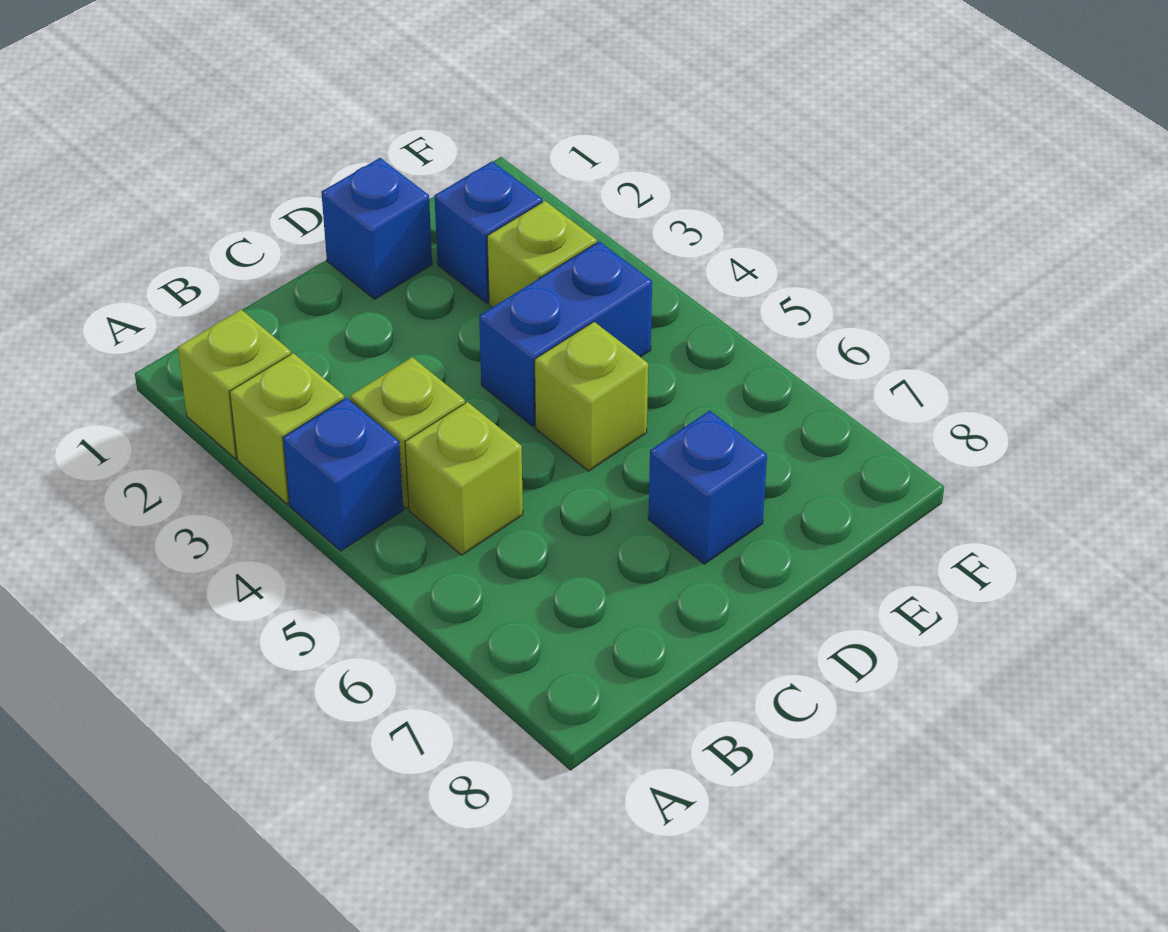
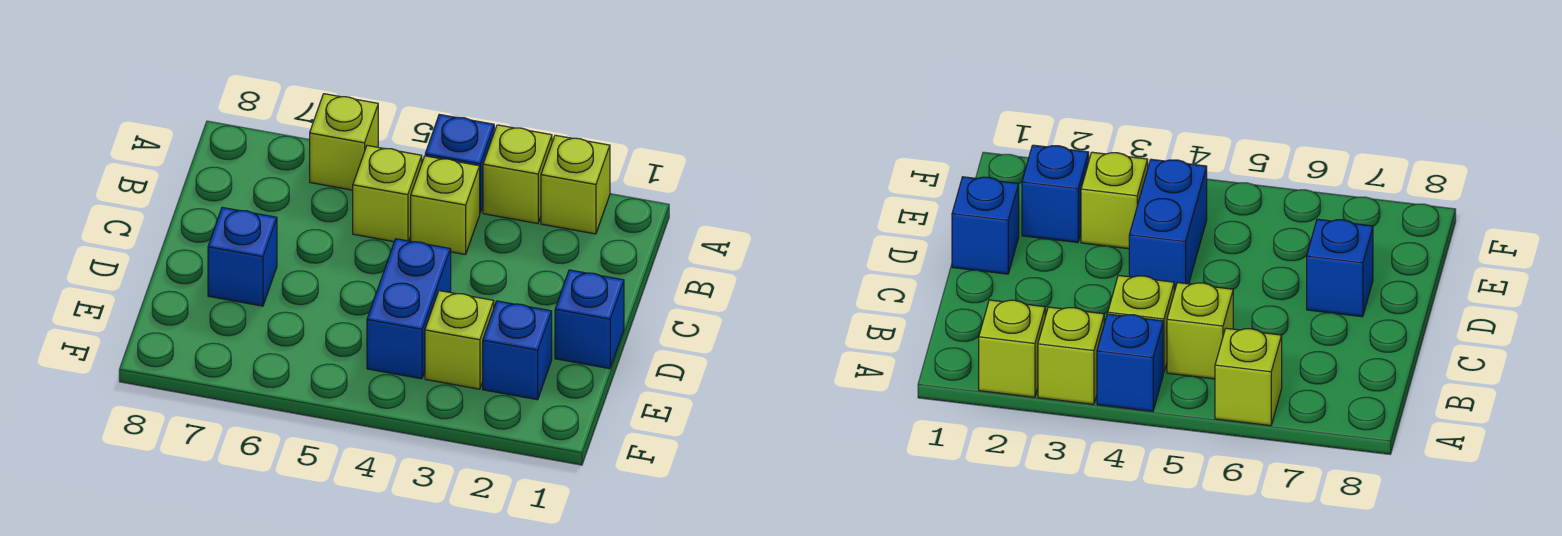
lime brick D5 level 1 -> lime brick A6 level 1

